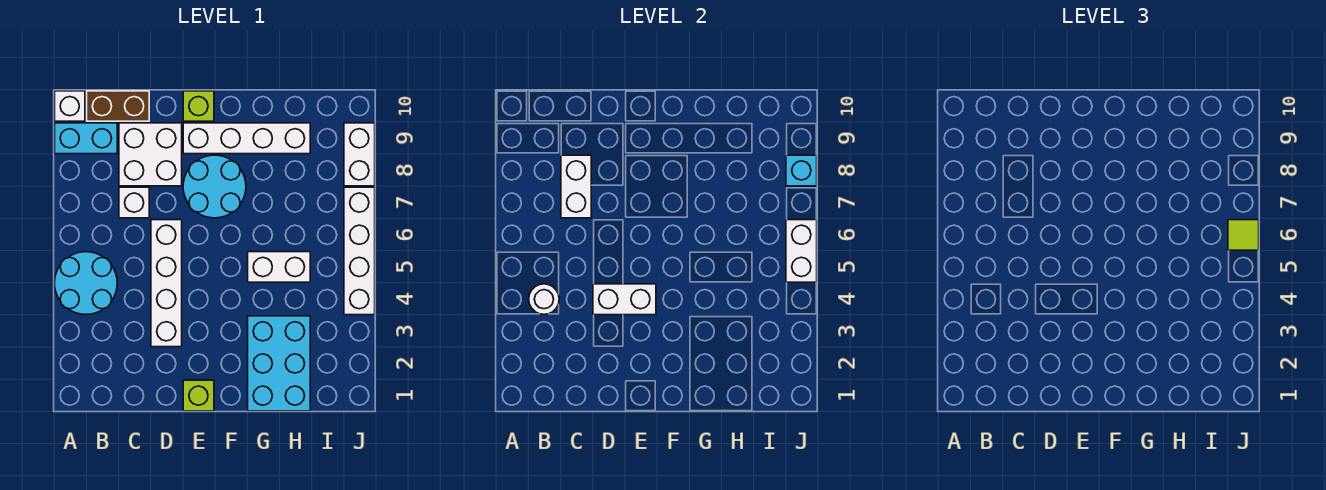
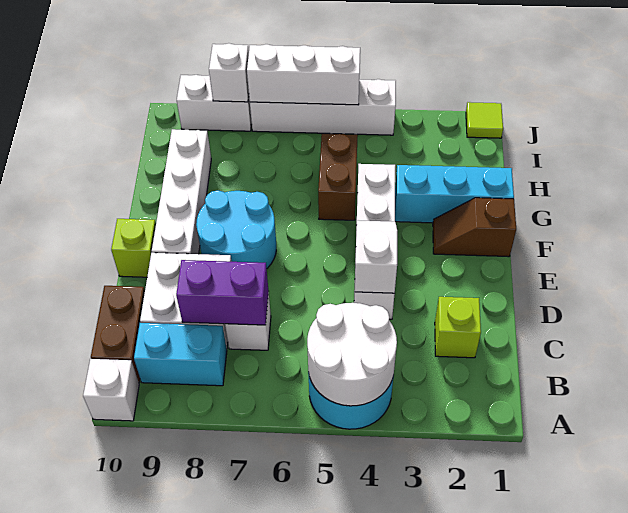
cyan brick A9:B9 level 1 -> cyan brick B8:B9 level 1
white round brick B4 level 2 -> white round brick A4:B5 level 2
white brick C7:C8 level 2 -> purple brick C7:C8 level 2
white brick D3:D6 level 1 -> white brick D4:G4 level 1
white brick D4:E4 level 2 -> white slope D4:E4 level 2 top D
lime brick E1 level 1 -> lime brick C2 level 1
none -> brown slope F1:F2 level 1 top 1
cyan brick G1:H3 level 1 -> cyan brick G1:G3 level 1
white brick G5:H5 level 1 -> brown brick G5:H5 level 1
white brick J5:J6 level 2 -> white brick J5:J7 level 2
lime tile J6 level 3 -> lime tile J1 level 1
cyan brick J8 level 2 -> white brick J8 level 2

